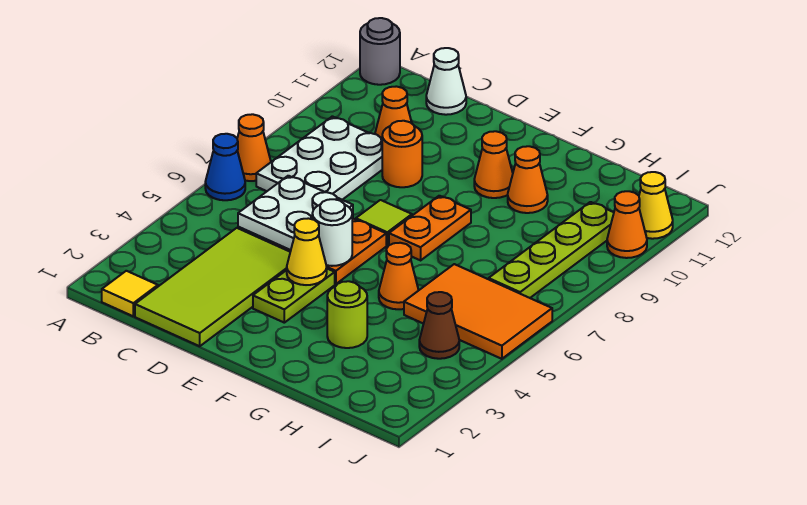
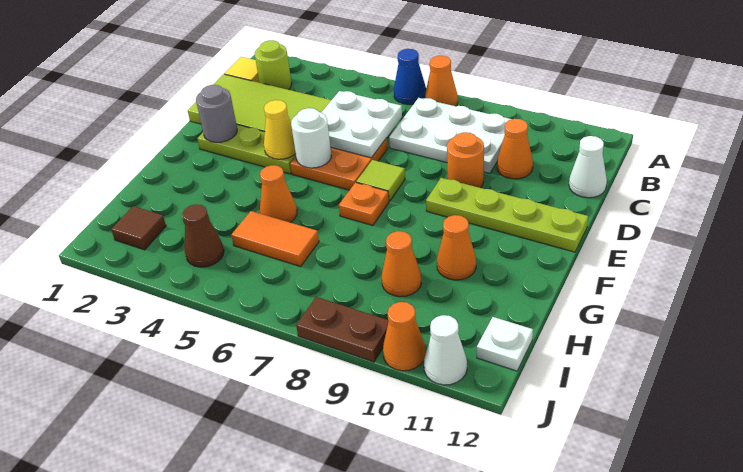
grey round brick A12 level 1 -> grey round brick E2 level 2
lime plate E3:E4 level 1 -> lime plate E2:E4 level 1
orange plate F7:F8 level 1 -> orange plate F7 level 1
orange cone F10 level 1 -> orange cone H9 level 1
lime round brick G3 level 1 -> lime round brick B2 level 1
orange tile H5:J6 level 1 -> orange tile H5:H6 level 1
none -> brown tile I2 level 1
lime plate I7:I10 level 1 -> lime plate E9:E12 level 1
none -> white plate I12 level 1
none -> brown plate J8:J9 level 1
yellow cone J11 level 1 -> white cone J11 level 1

